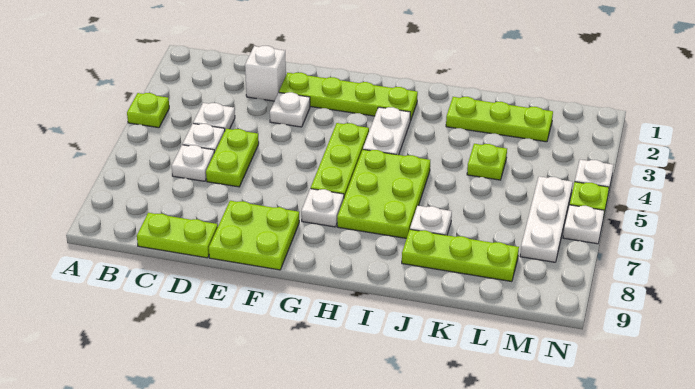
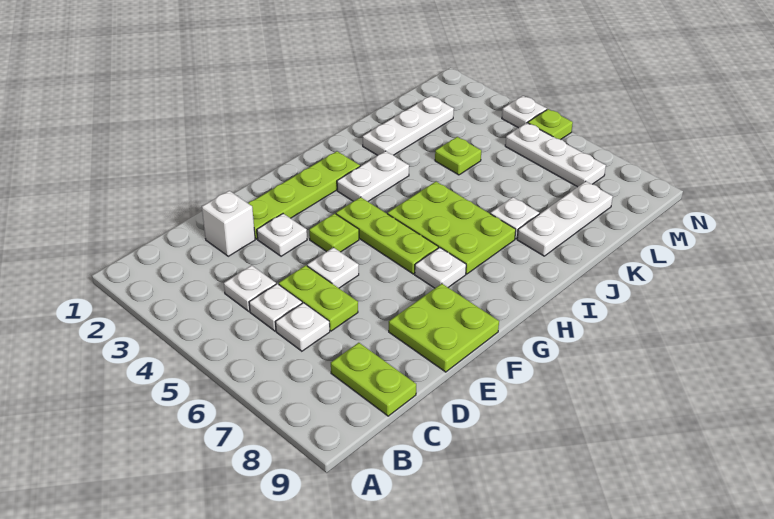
lime plate A4 level 1 -> lime plate F4 level 1
lime plate C9:D9 level 1 -> lime plate C8:C9 level 1
white plate H3:H4 level 1 -> white plate H3:I3 level 1
lime plate J2:L2 level 1 -> white plate J2:L2 level 1
lime plate J8:L8 level 1 -> white plate J8:L8 level 1
white plate N6 level 1 -> white plate E5 level 1

